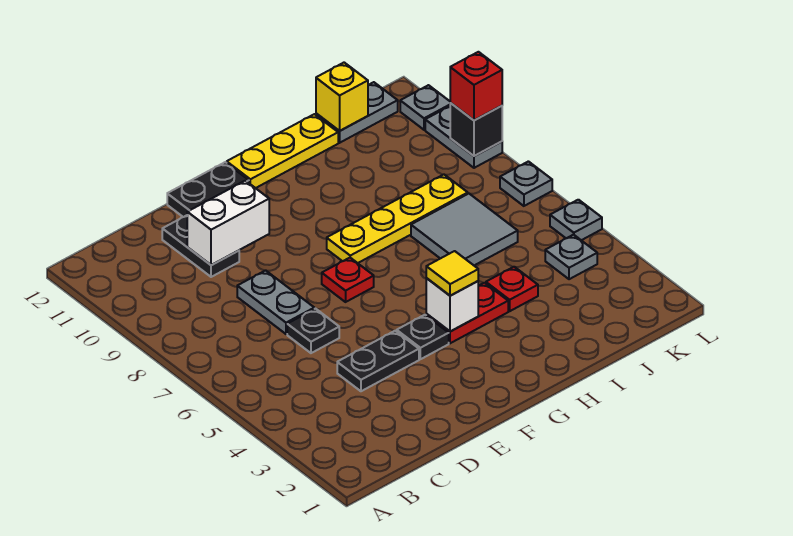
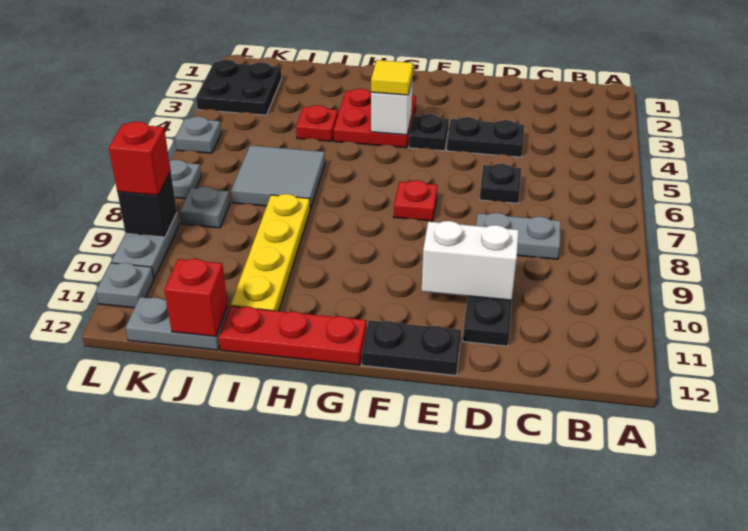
grey plate D7:D8 level 1 -> grey plate C8:D8 level 1
red plate G4:H4 level 1 -> red plate G3:H4 level 1
yellow plate G8:J8 level 1 -> yellow plate I8:I11 level 1
yellow plate G12:I12 level 1 -> red plate G12:I12 level 1
yellow brick J12 level 2 -> red brick J12 level 2
none -> black plate K2:L3 level 1
grey plate K4 level 1 -> grey plate K8 level 1

